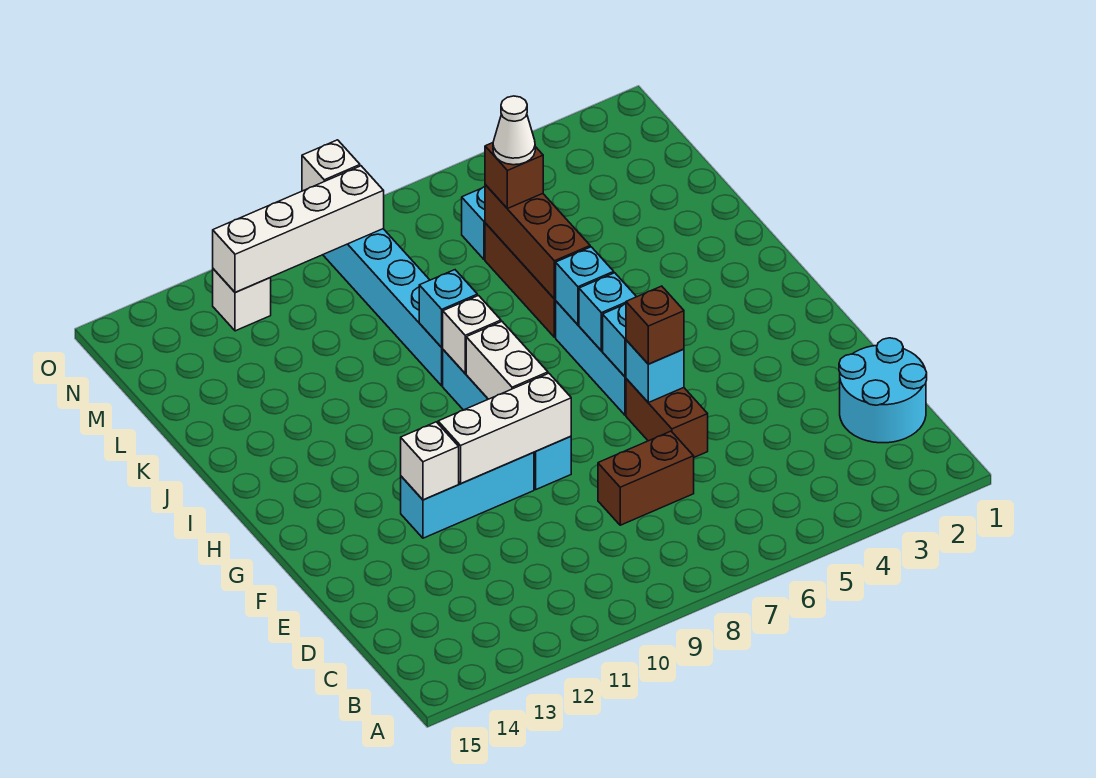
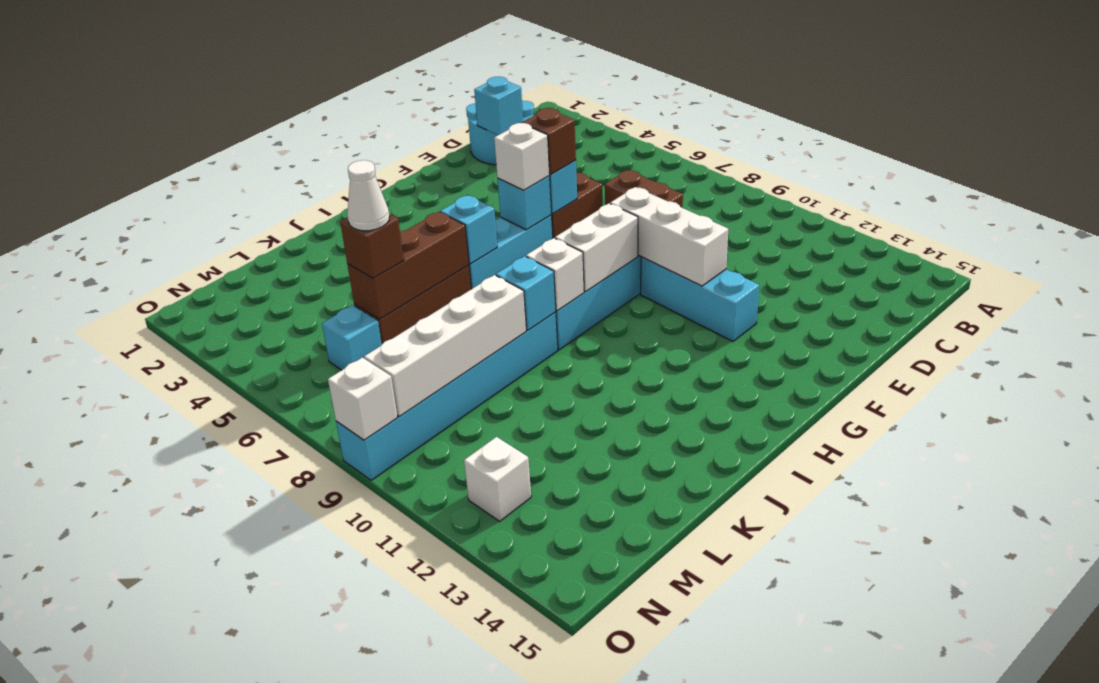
white brick F12 level 2 -> white brick G6 level 3
cyan brick H6 level 2 -> cyan brick D2 level 2
white brick N9:N12 level 2 -> white brick K9:N9 level 2

